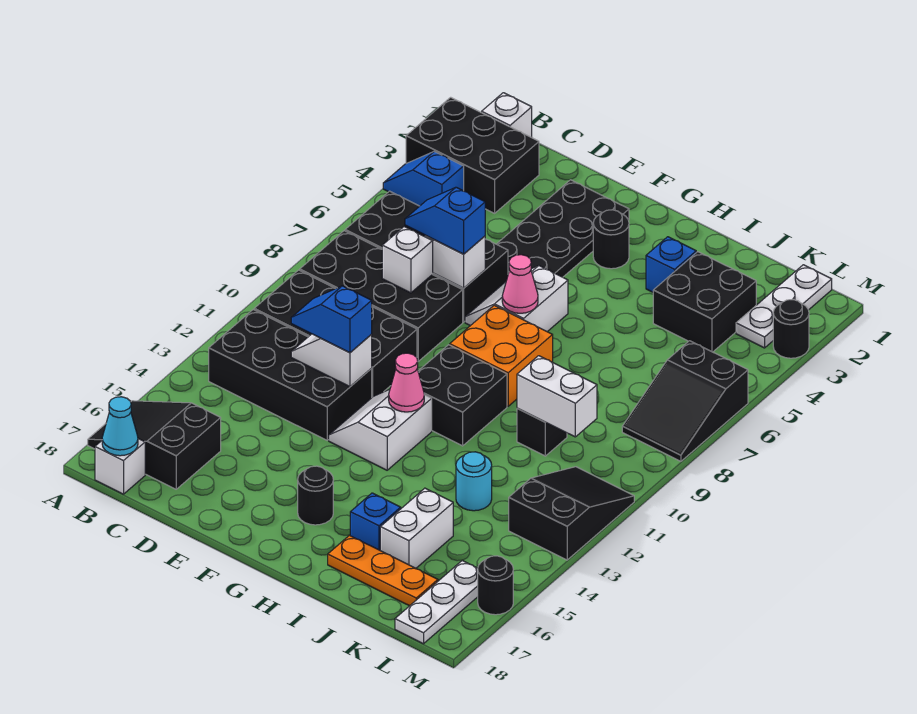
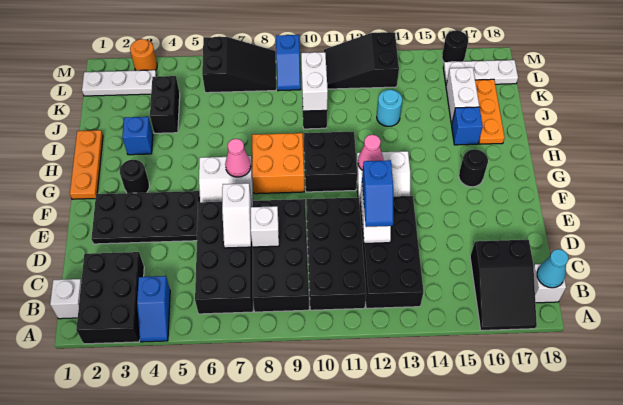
blue slope D7:E7 level 3 top E -> blue slope L9:M9 level 1 top M
none -> orange plate G1:I1 level 1
black brick J3:K4 level 1 -> black brick J4:K4 level 1
white brick J15:J16 level 1 -> white brick J16:K16 level 1
black round brick M3 level 1 -> orange round brick M3 level 1

